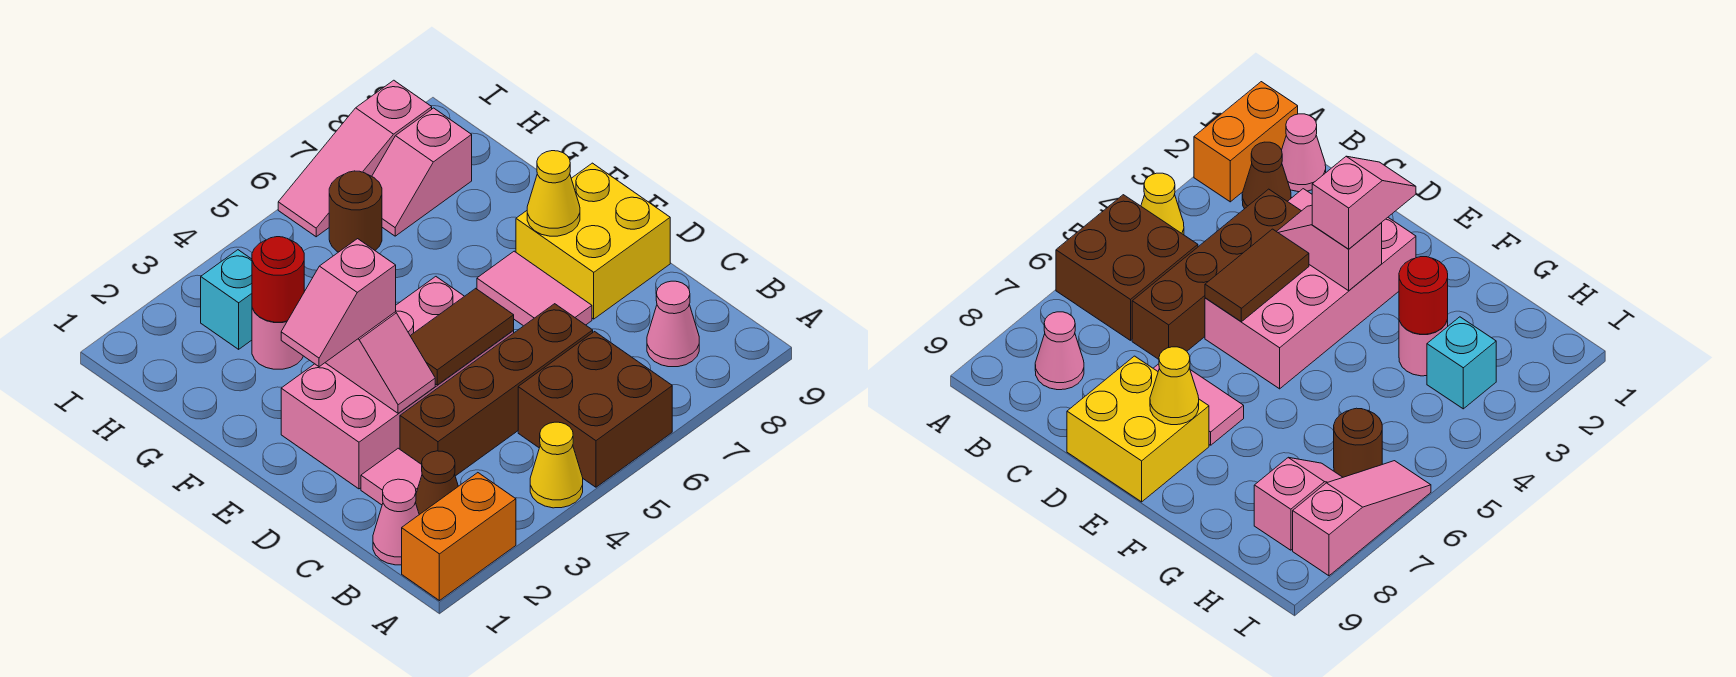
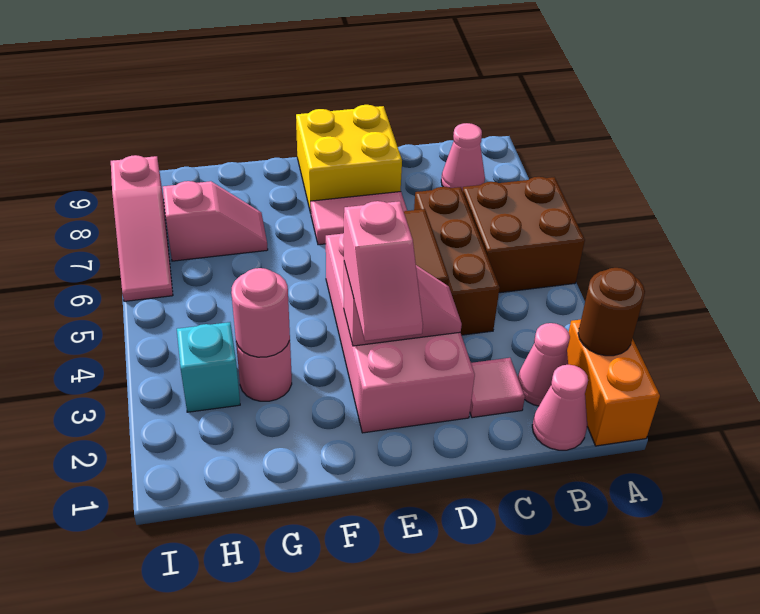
yellow cone A4 level 1 -> none
brown cone B2 level 1 -> pink cone B2 level 1
brown brick C3:C6 level 1 -> brown brick C4:C6 level 1
yellow cone E8 level 2 -> none
red round brick G3 level 2 -> pink round brick G3 level 2
brown round brick H6 level 1 -> brown round brick A2 level 2
pink slope H7:H8 level 1 top 8 -> pink slope G7:H7 level 1 top H

